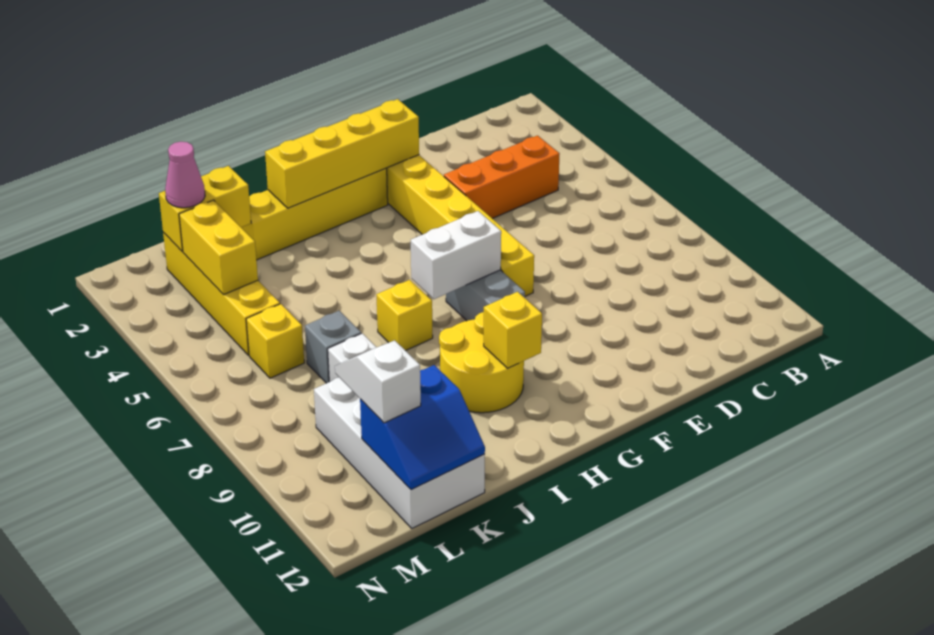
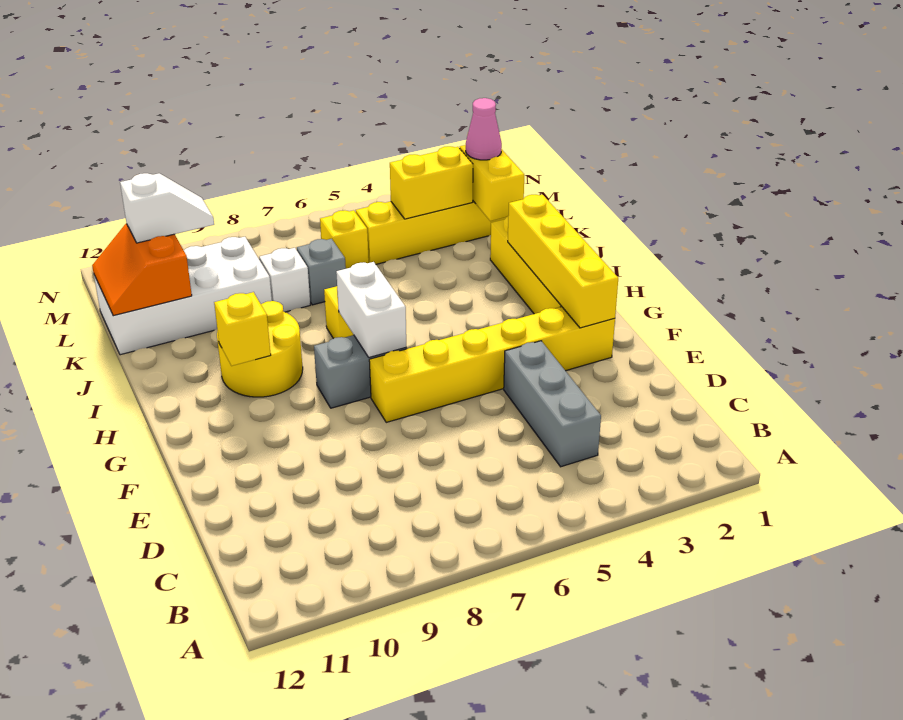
orange brick C4:E4 level 1 -> grey brick C4:E4 level 1
blue slope K11:L12 level 2 top 11 -> orange slope K11:L12 level 2 top 11

